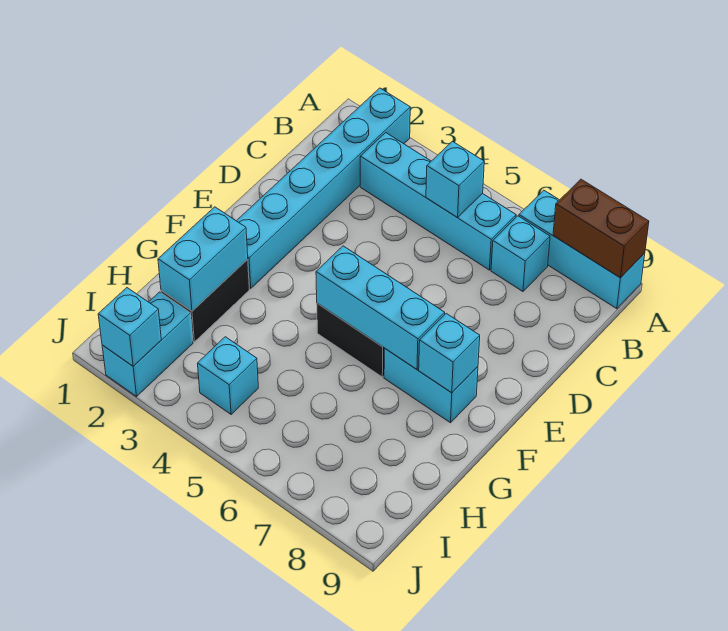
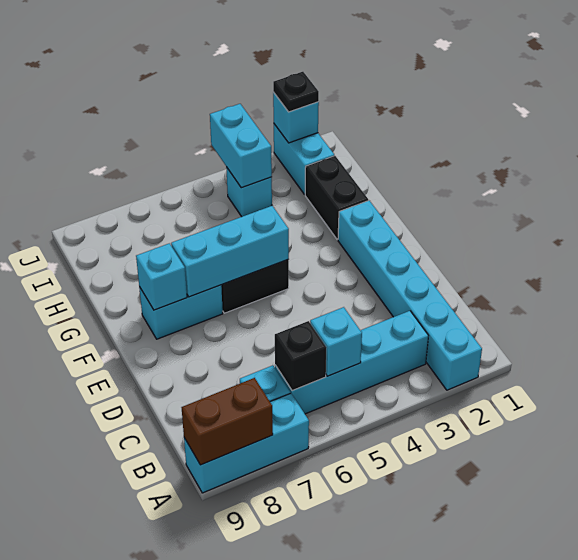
none -> black brick B6 level 2
cyan brick G2:H2 level 2 -> cyan brick I4:J4 level 2
none -> black plate J2 level 3

